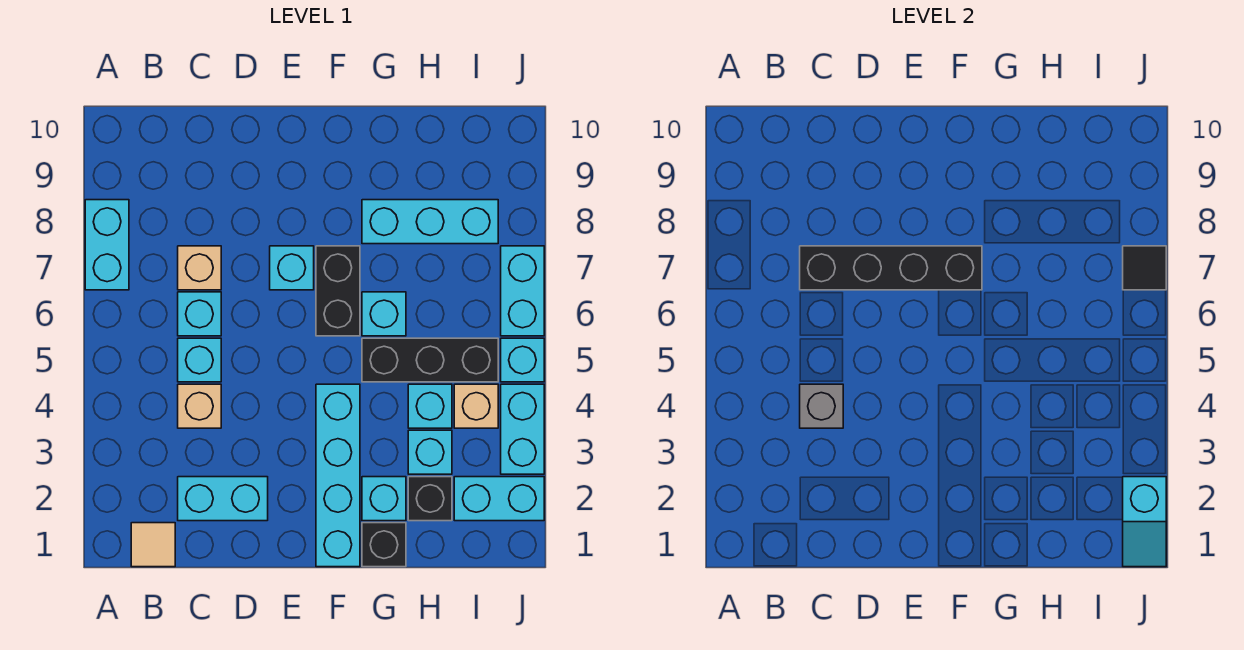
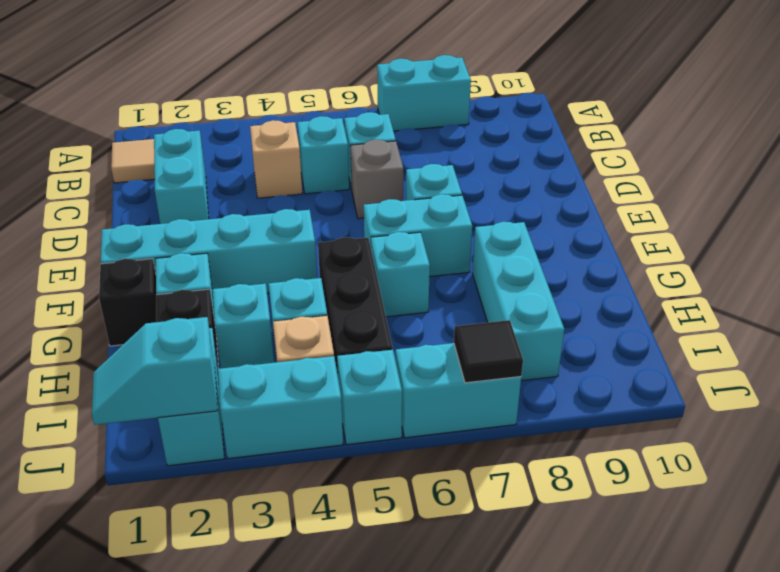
grey brick C4 level 2 -> grey brick D6 level 1
tan brick C7 level 1 -> none
black brick C7:F7 level 2 -> none
black brick F6:F7 level 1 -> cyan brick F6:F7 level 1

